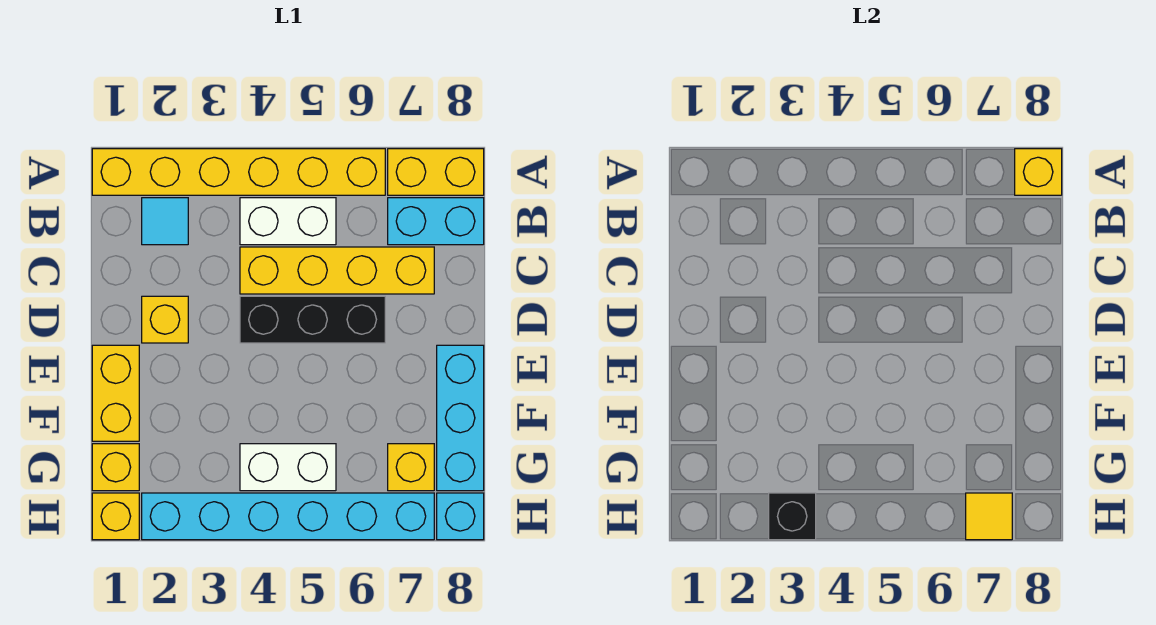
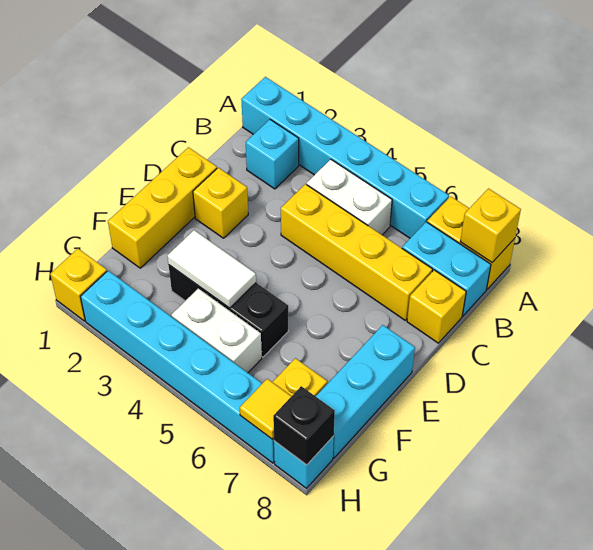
yellow brick A1:A6 level 1 -> cyan brick A1:A6 level 1
cyan tile B2 level 1 -> cyan brick B2 level 1
black brick D4:D6 level 1 -> black brick F3:F5 level 1
yellow brick E1:F1 level 1 -> yellow brick D1:F1 level 1
none -> white tile F3:F4 level 2
yellow brick G1 level 1 -> yellow brick C8 level 1
black brick H3 level 2 -> black brick H8 level 2

